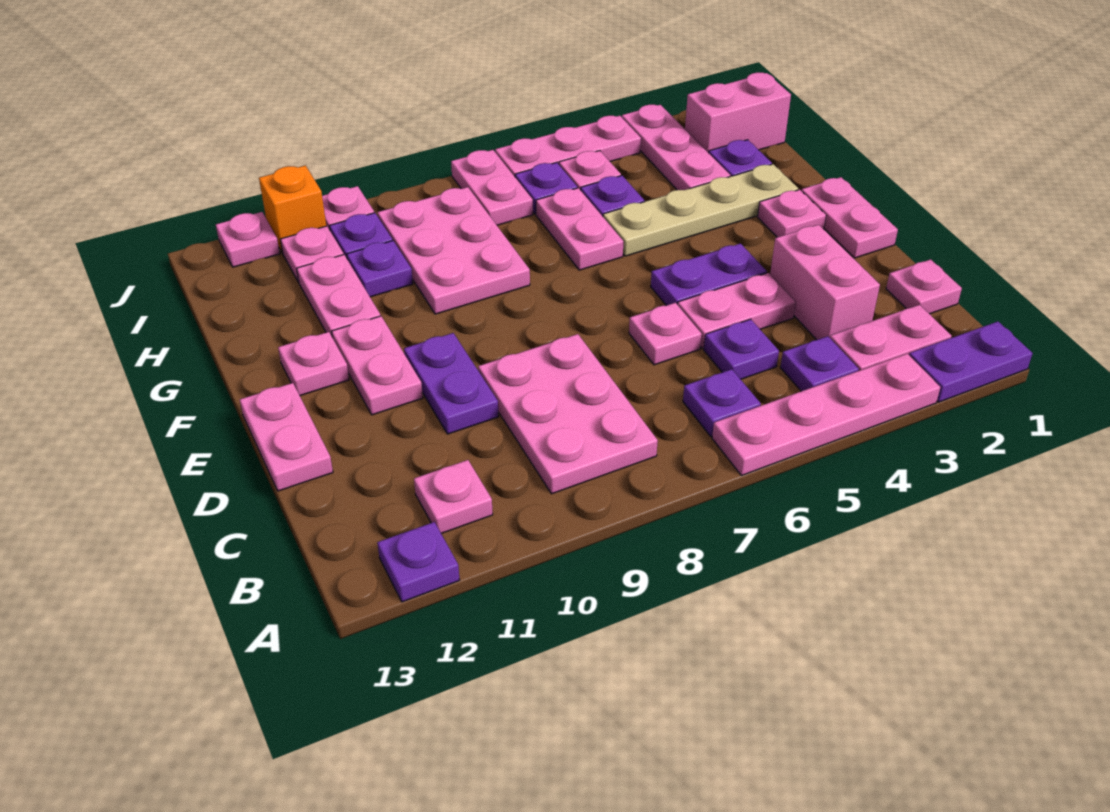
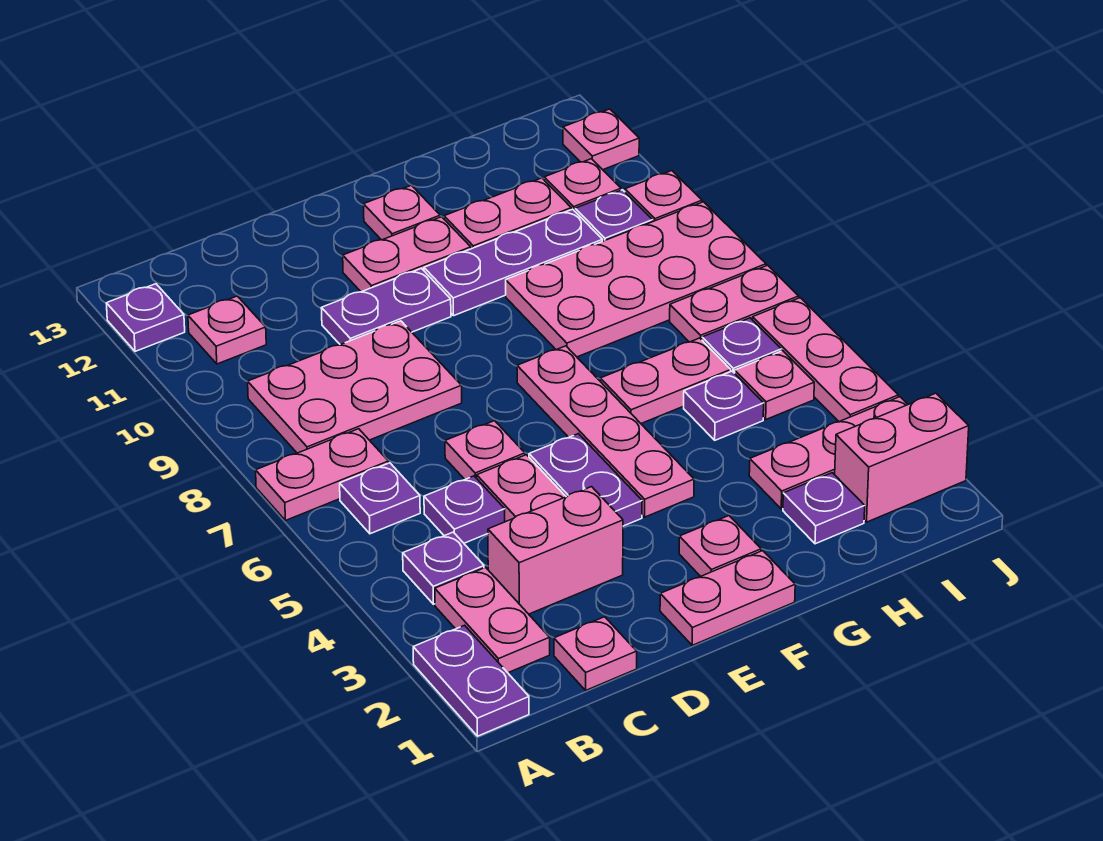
pink plate A3:A6 level 1 -> pink plate F4:F7 level 1
pink plate D13:E13 level 1 -> pink plate A7:B7 level 1
tan plate G2:G5 level 1 -> none
pink plate G8:I9 level 1 -> pink plate G8:J9 level 1
purple plate H10 level 1 -> purple plate F10:H10 level 1
pink brick I1:I2 level 1 -> pink brick I2:J2 level 1
orange brick J11 level 1 -> none

